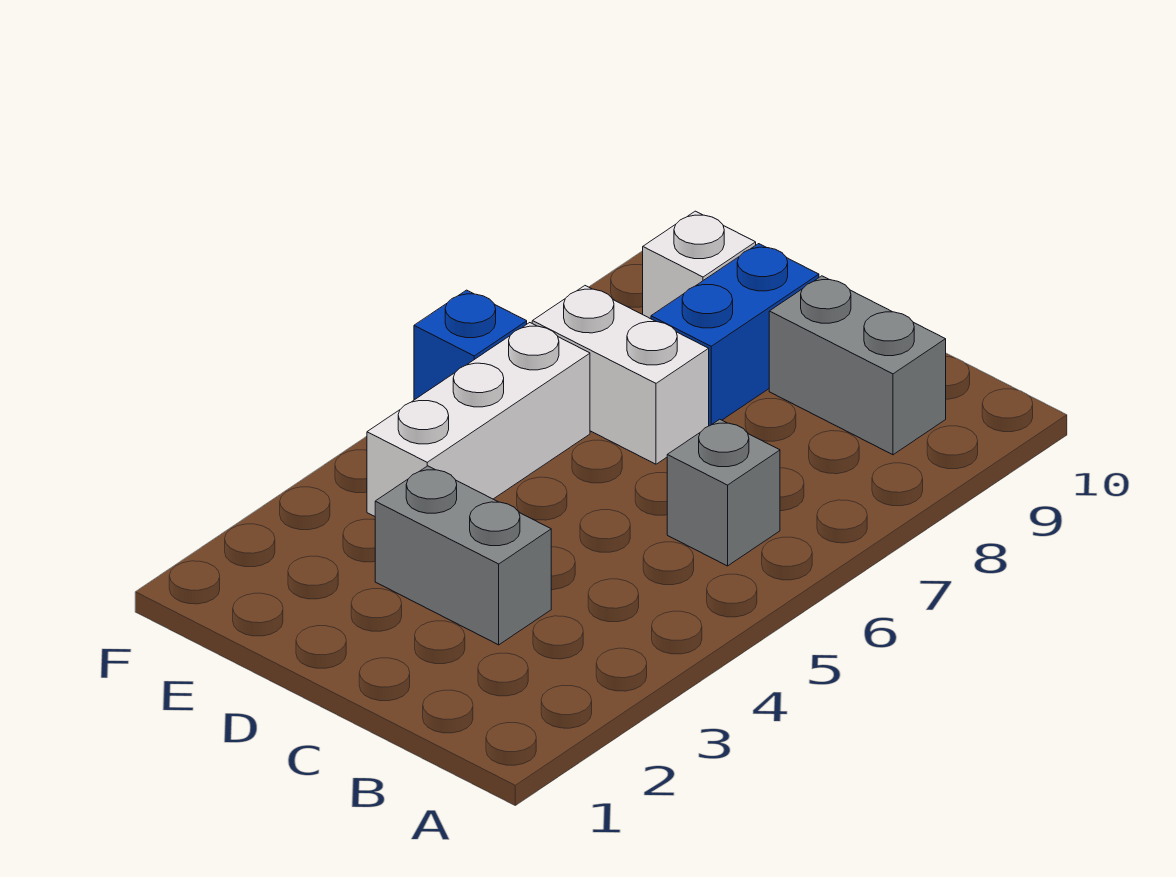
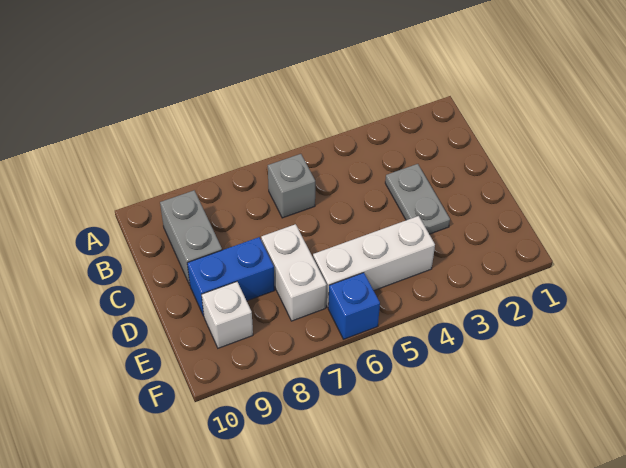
grey brick C3:D3 level 1 -> grey plate C3:D3 level 1

